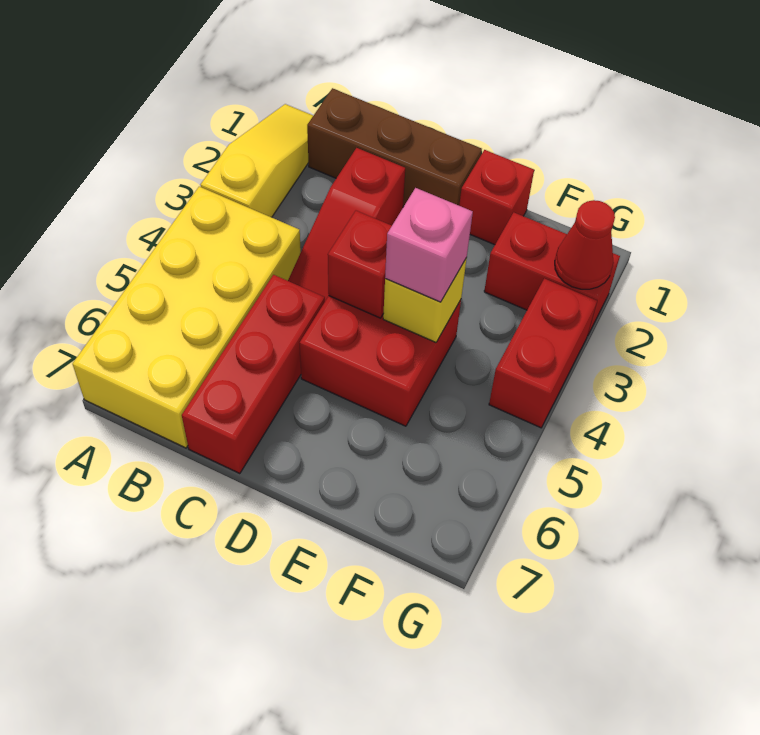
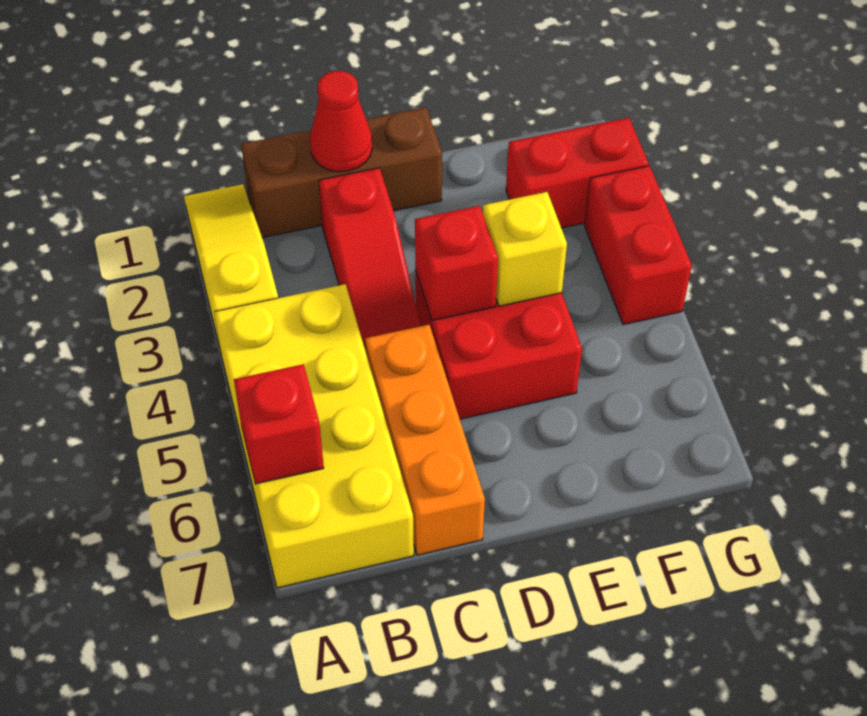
red brick C5:C7 level 1 -> orange brick C5:C7 level 1
red brick E1 level 1 -> red brick A6 level 2
pink brick E4 level 3 -> none
red cone G2 level 2 -> red cone C1 level 2

